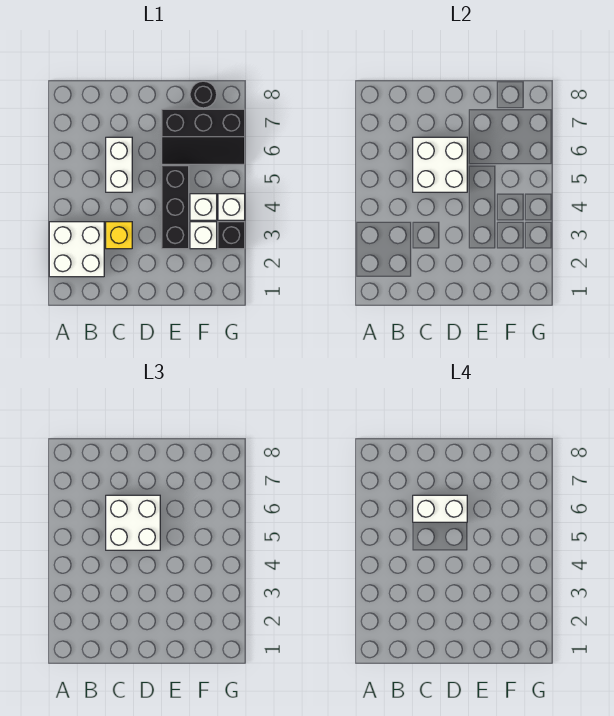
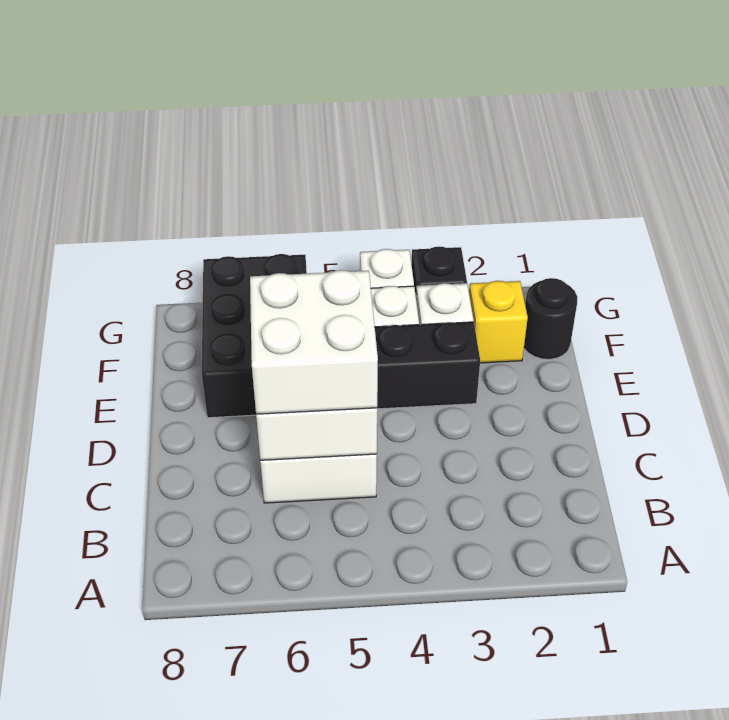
white brick A2:B3 level 1 -> none
yellow brick C3 level 1 -> yellow brick F2 level 1
white brick C6:D6 level 4 -> none
black slope E6:G7 level 1 top 7 -> black brick E6:G7 level 1
black round brick F8 level 1 -> black round brick F1 level 1

